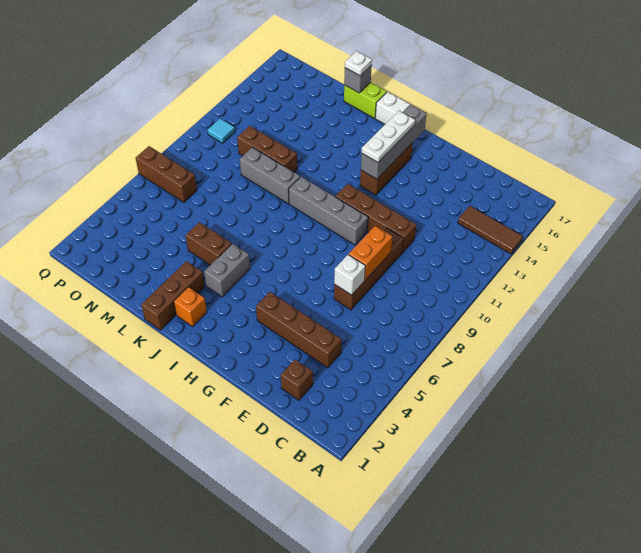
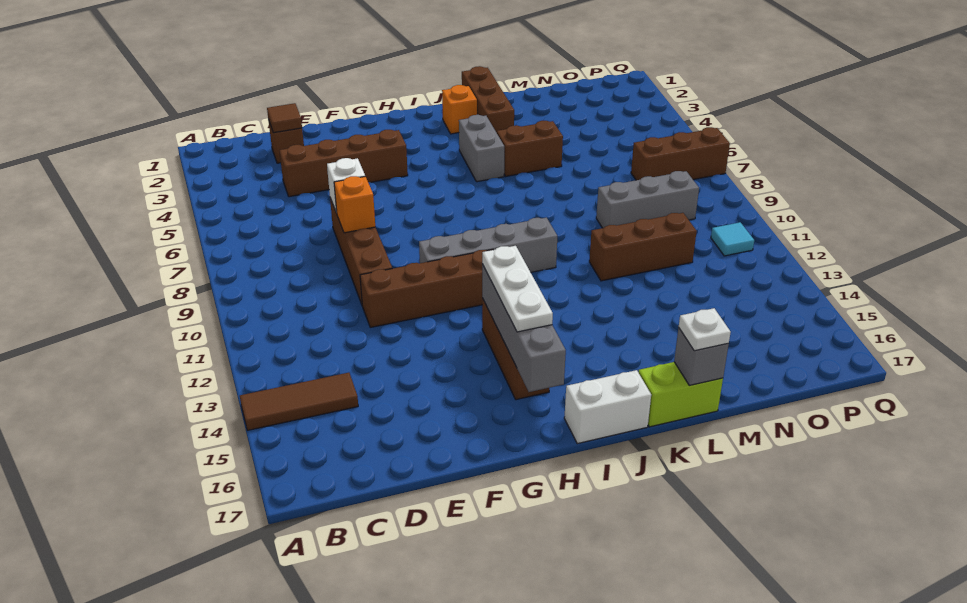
none -> brown tile D2 level 2
orange brick E8:E9 level 2 -> orange brick E8 level 2
grey brick K10:M10 level 1 -> grey brick M9:O9 level 1

